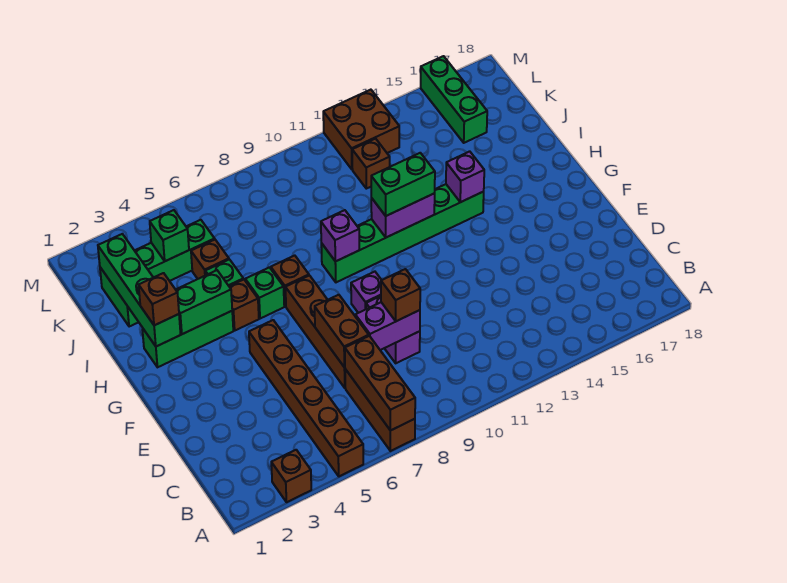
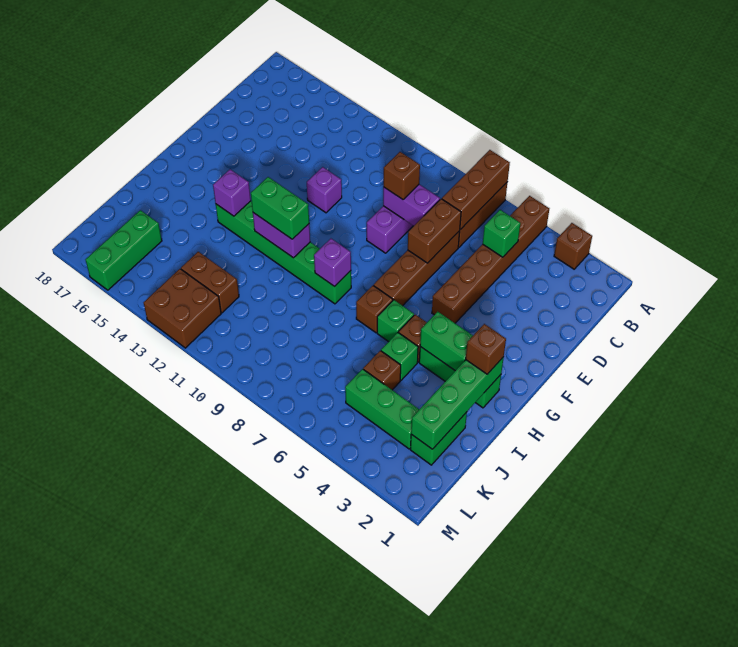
purple brick F9 level 1 -> purple brick E12 level 1
green brick K4 level 2 -> green brick C5 level 2
brown brick K12 level 1 -> brown brick K12:K13 level 1

